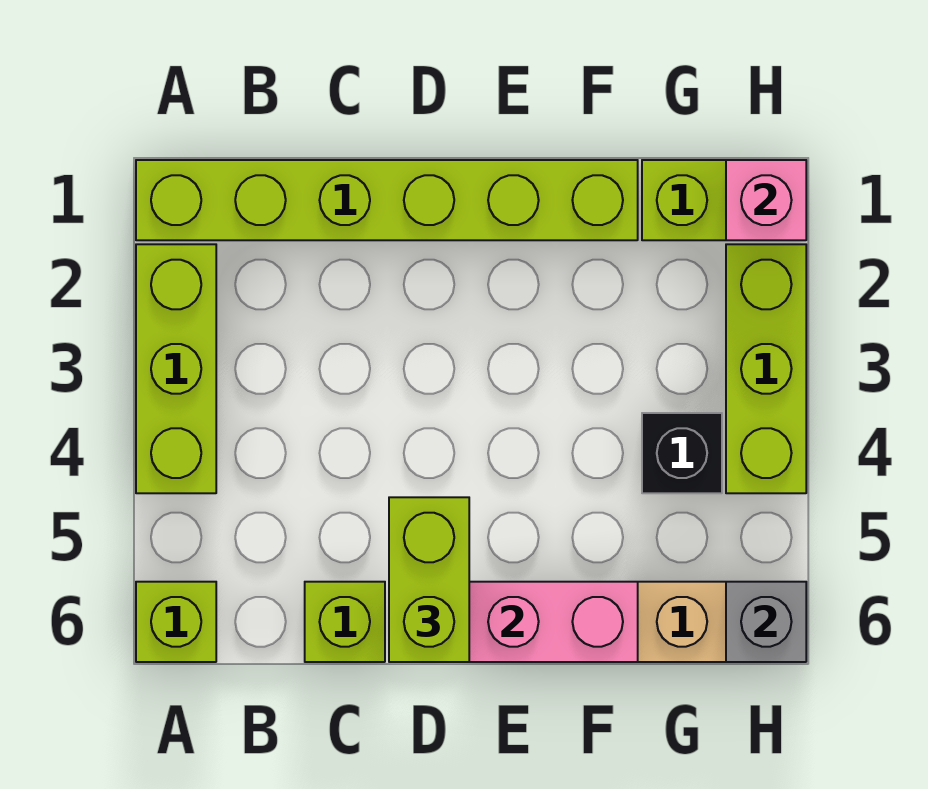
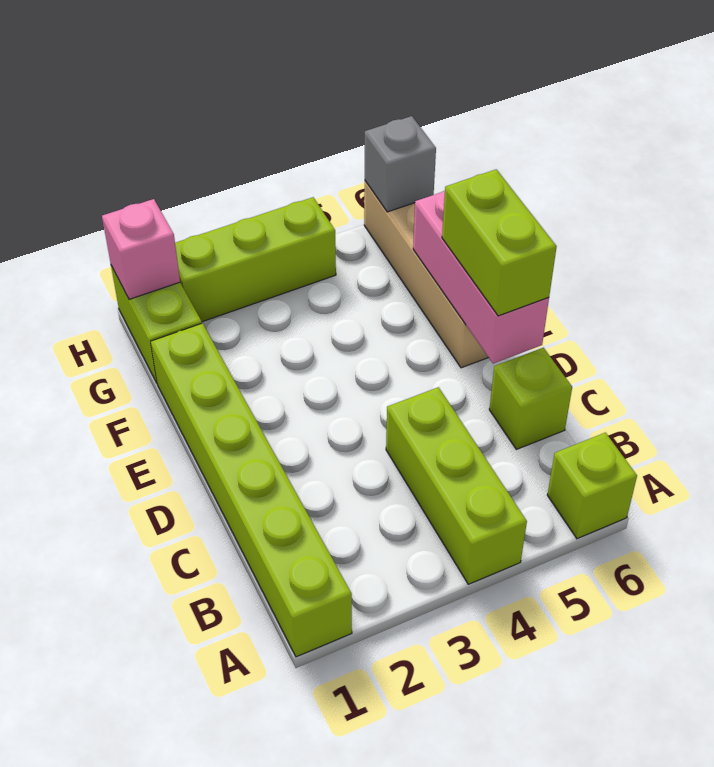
lime brick A2:A4 level 1 -> lime brick A4:C4 level 1
lime brick D5:D6 level 3 -> lime brick D6:E6 level 3
black brick G4 level 1 -> none

